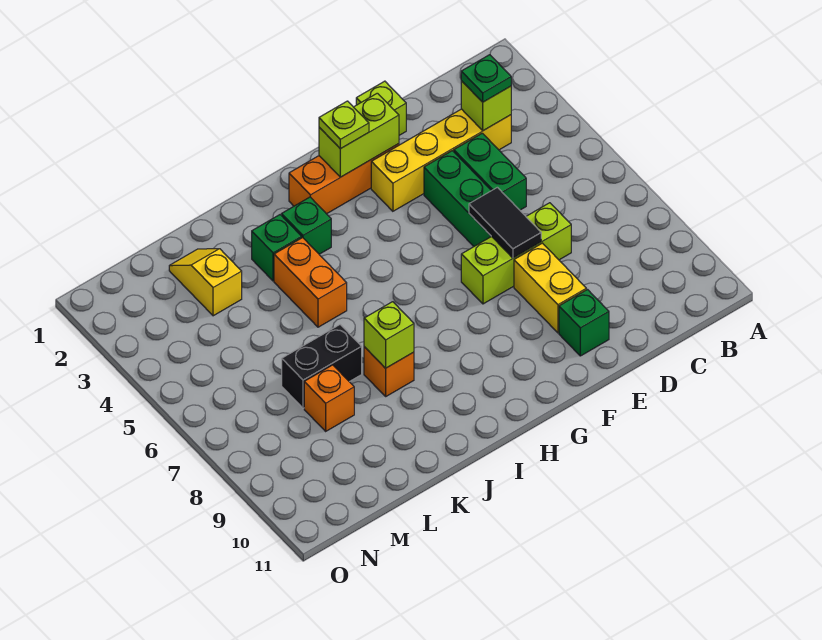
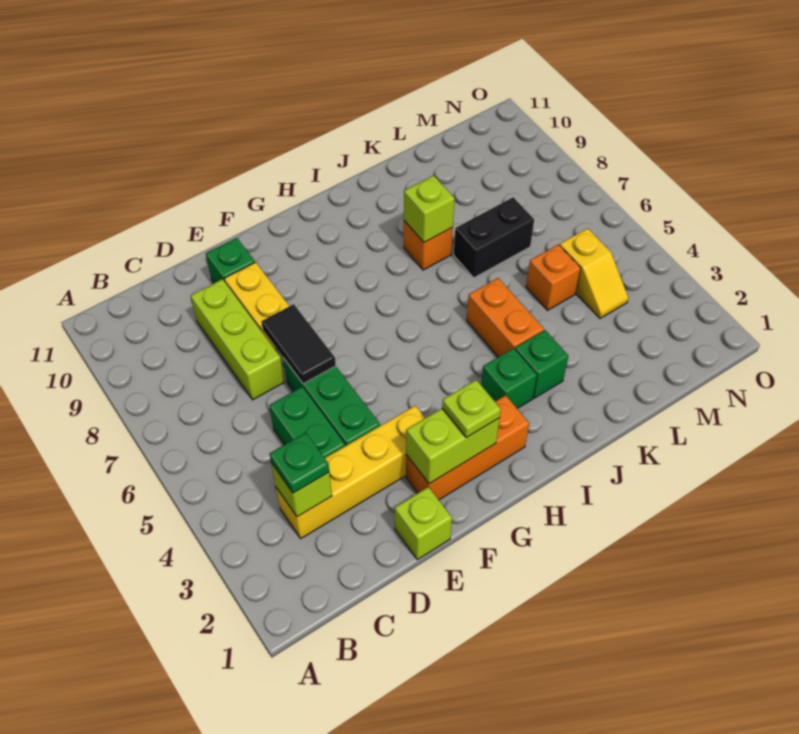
lime brick D7:F7 level 1 -> lime brick D7:D9 level 1
yellow slope L2:L3 level 1 top 3 -> yellow slope M4:M5 level 1 top 5
orange brick L8 level 1 -> orange brick L5 level 1

